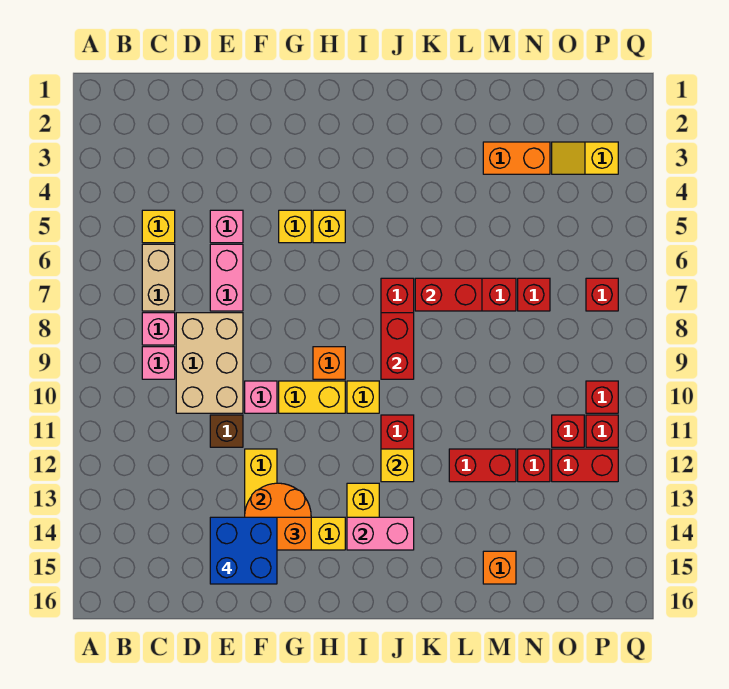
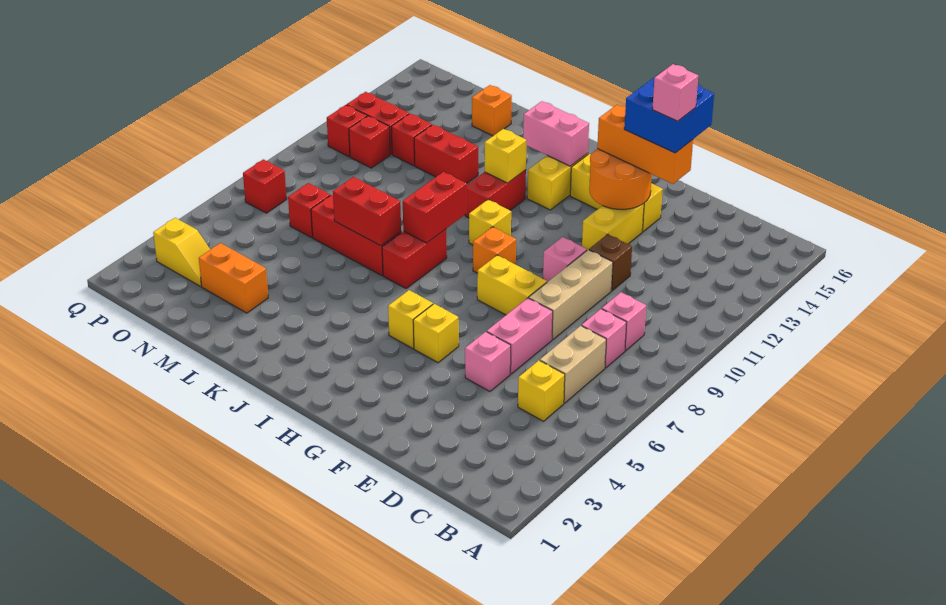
tan brick D8:E10 level 1 -> tan brick E8:E10 level 1
none -> pink brick E14 level 5
yellow brick G10:H10 level 1 -> yellow brick F8:G8 level 1
red brick P10 level 1 -> none

